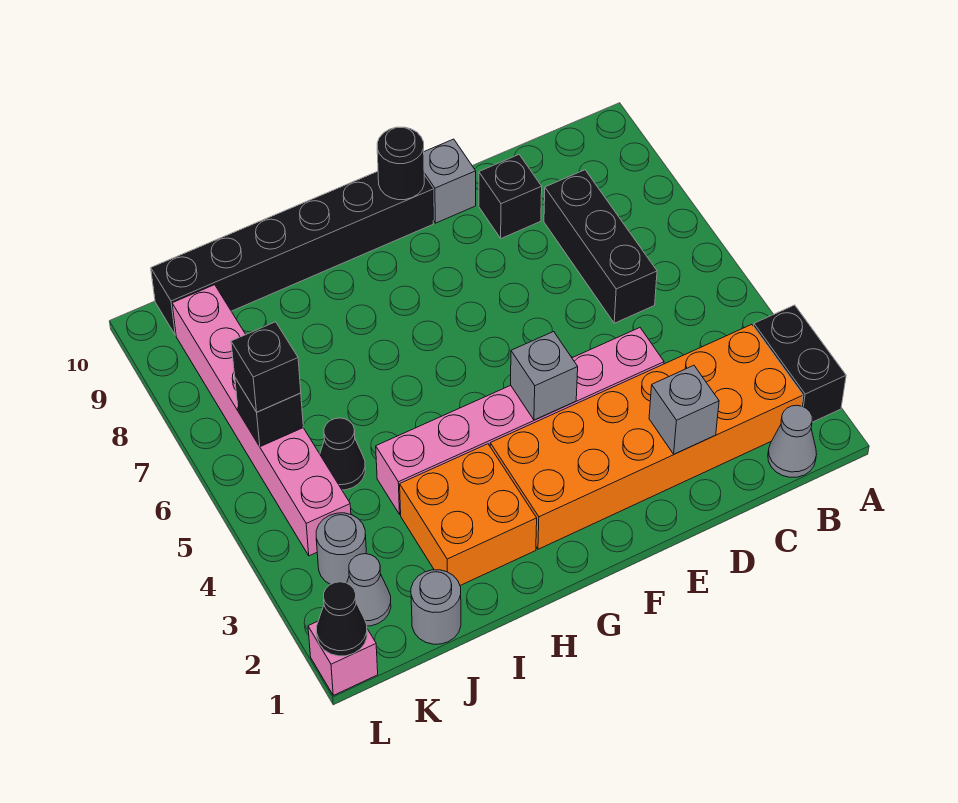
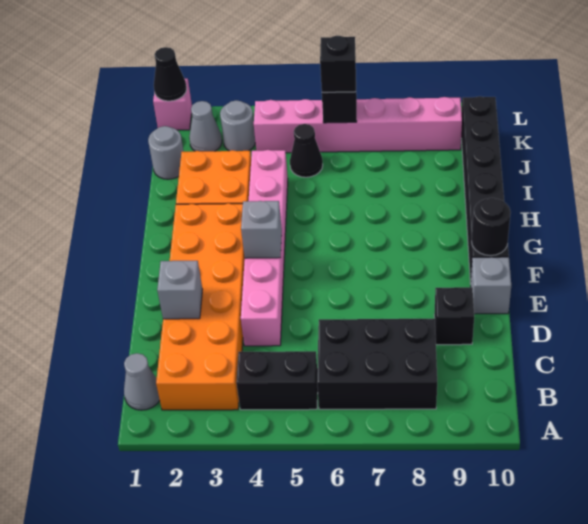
black brick A2:A3 level 1 -> black brick B4:B5 level 1
black brick C6:C8 level 1 -> black brick B6:C8 level 1

